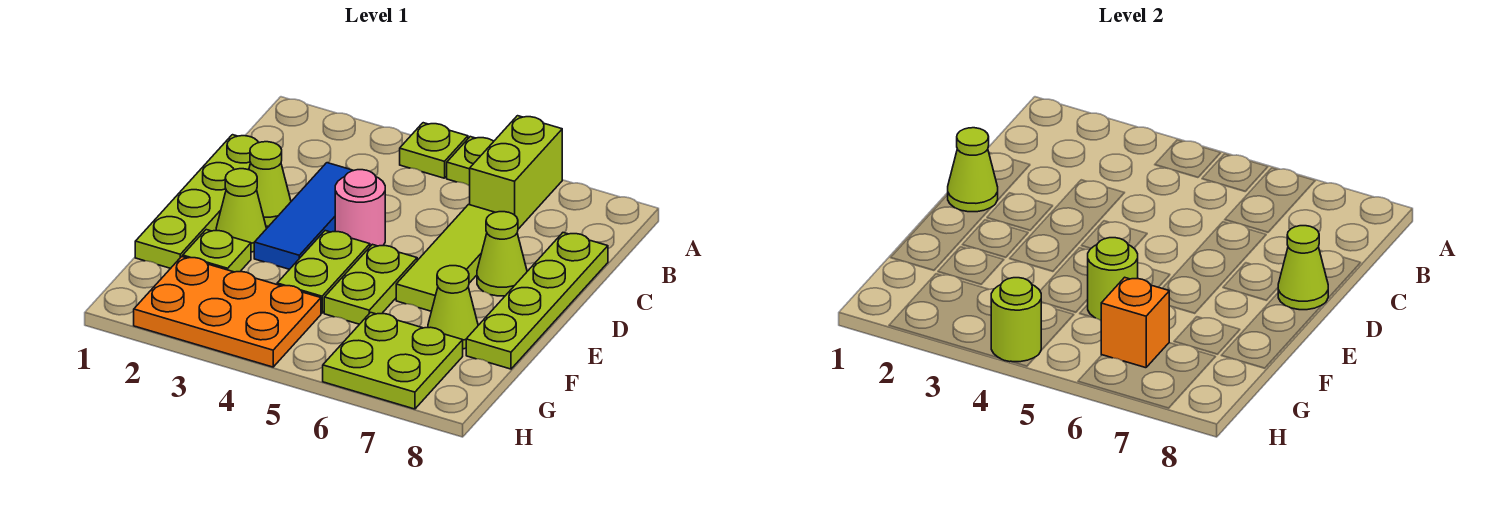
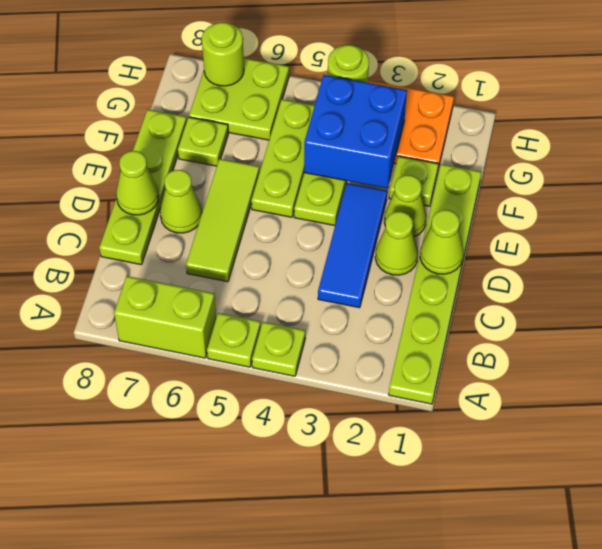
lime brick A6:B6 level 1 -> lime brick A6:A7 level 1
lime plate C1:F1 level 1 -> lime plate A1:F1 level 1
pink round brick D4 level 1 -> none
lime plate E5:F5 level 1 -> lime plate E5:G5 level 1
none -> blue brick F3:G4 level 2
lime round brick F5 level 2 -> lime round brick H7 level 2
lime cone F7 level 1 -> lime plate F7 level 1
orange brick G6 level 2 -> none

